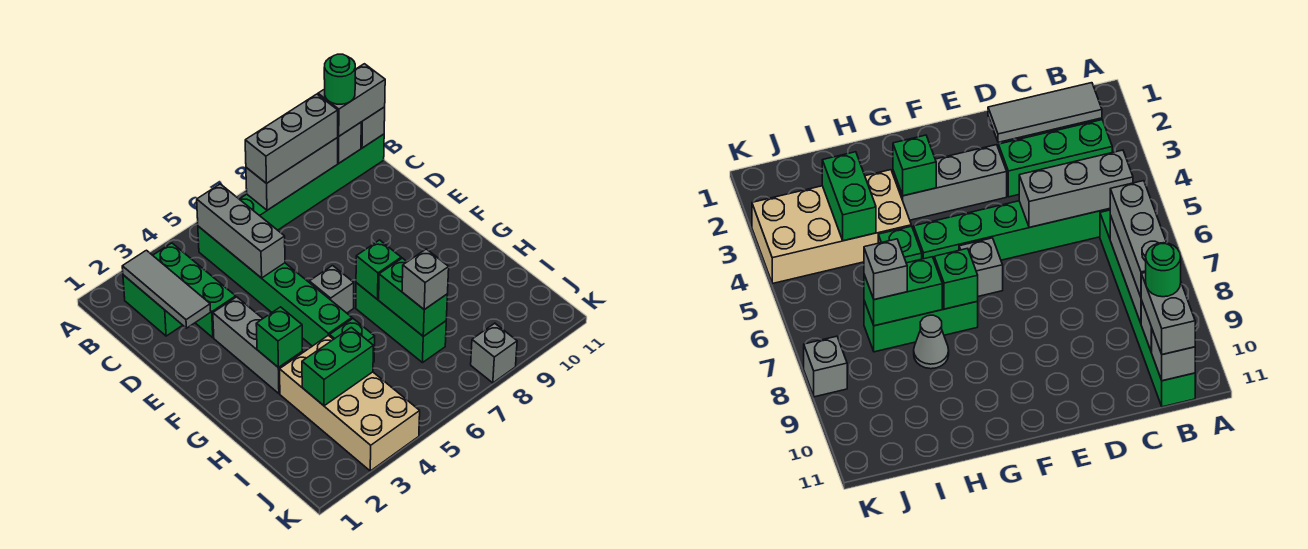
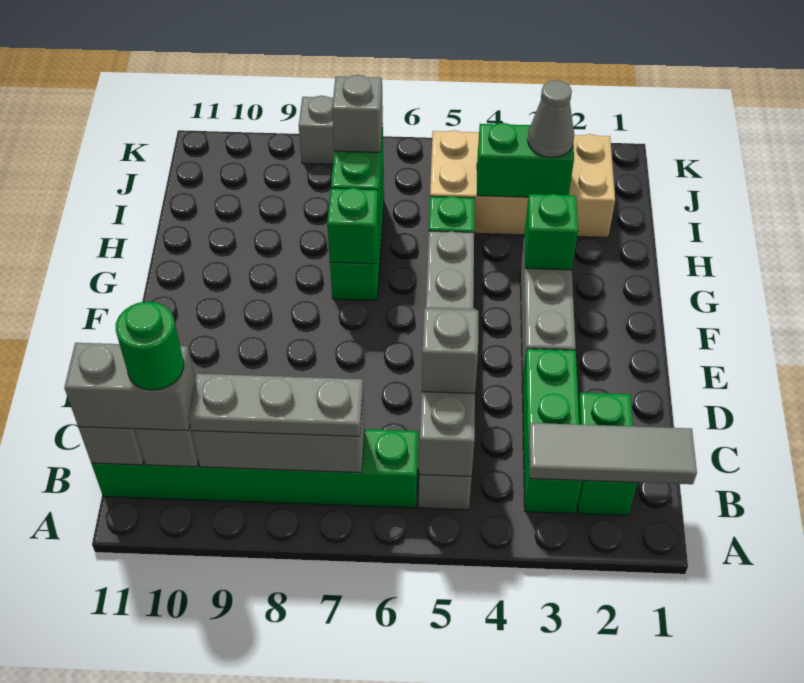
grey tile B2:D2 level 2 -> grey tile B1:B3 level 2
green brick B5:G5 level 1 -> grey brick B5:G5 level 1
grey brick B7:B9 level 3 -> grey plate B7:B9 level 3
grey brick F6 level 1 -> grey brick C5 level 3
tan brick H3:K4 level 1 -> tan brick I2:J5 level 1
grey cone H8 level 1 -> grey cone I3 level 3

